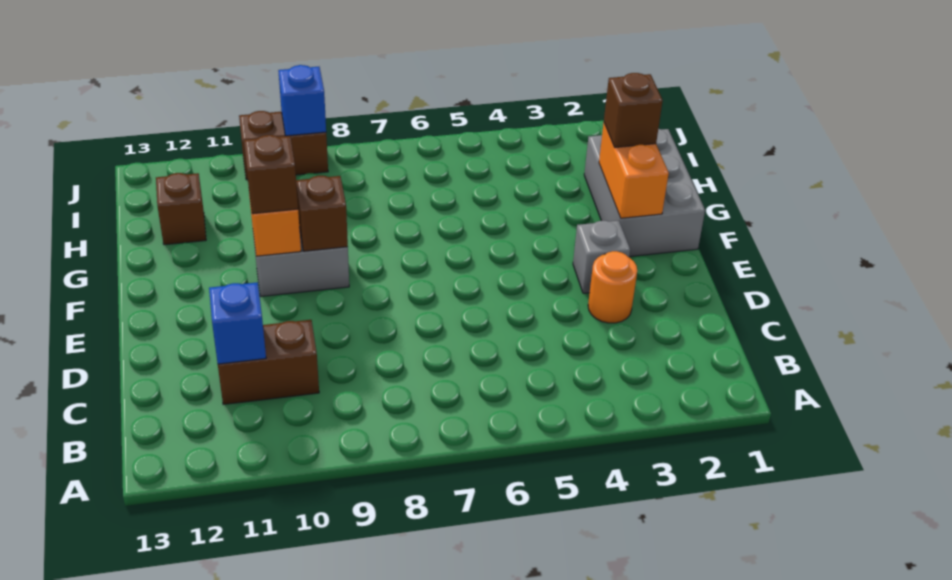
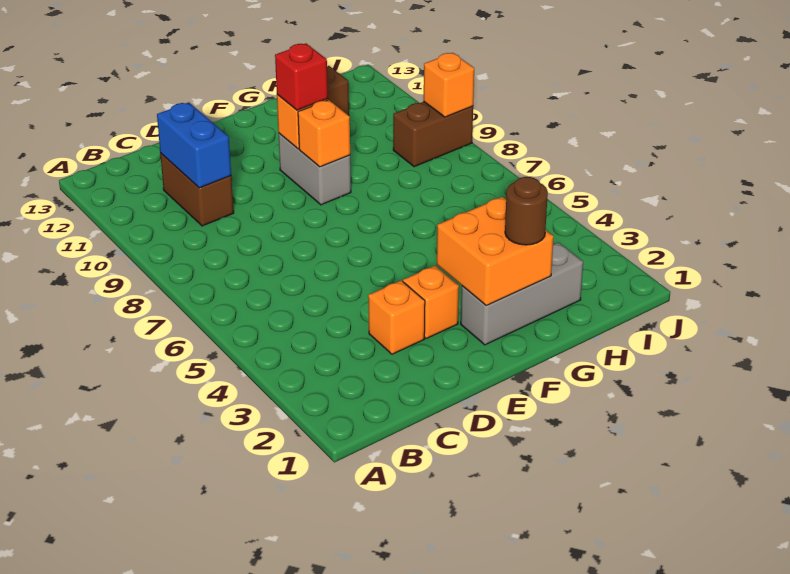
blue brick C11 level 2 -> blue brick C10:C11 level 2
orange round brick D3 level 1 -> orange brick D3 level 1
grey brick E3 level 1 -> orange brick E3 level 1
grey brick F1:H2 level 1 -> grey brick F2:H2 level 1
orange brick F2:G2 level 2 -> orange brick F2:G3 level 2
brown brick F9 level 2 -> orange brick F9 level 2
brown brick F10 level 3 -> red brick F10 level 3
brown brick G2 level 3 -> brown round brick G2 level 3
brown brick J9:J10 level 1 -> brown brick I9:J9 level 1
blue brick J9 level 2 -> orange brick J9 level 2

